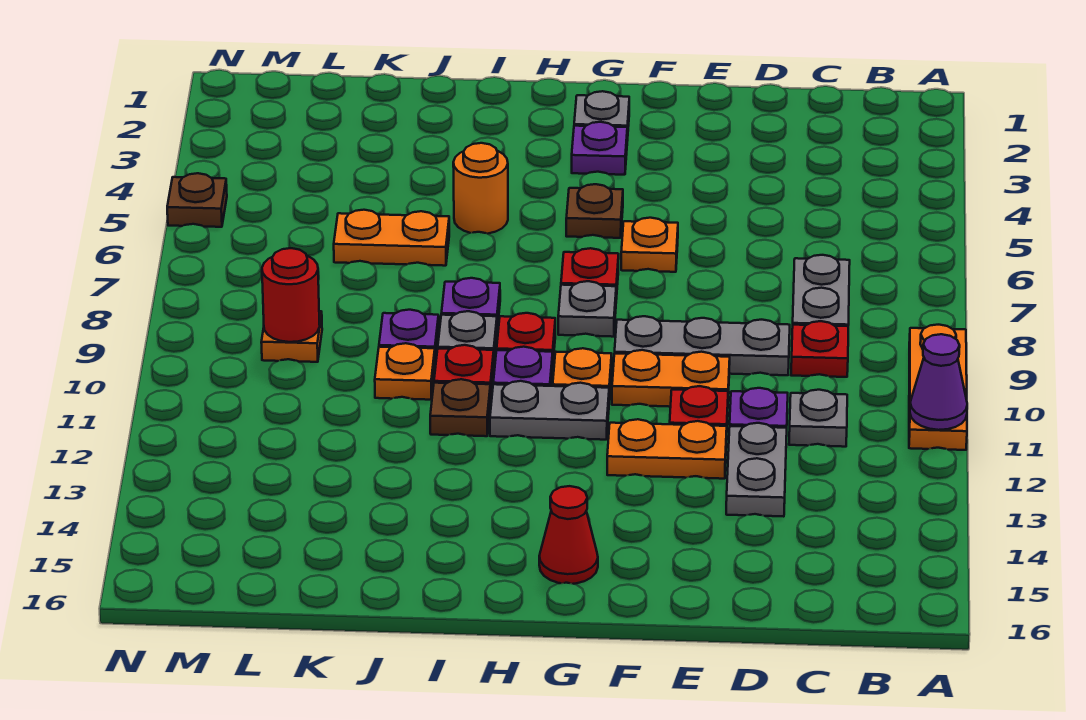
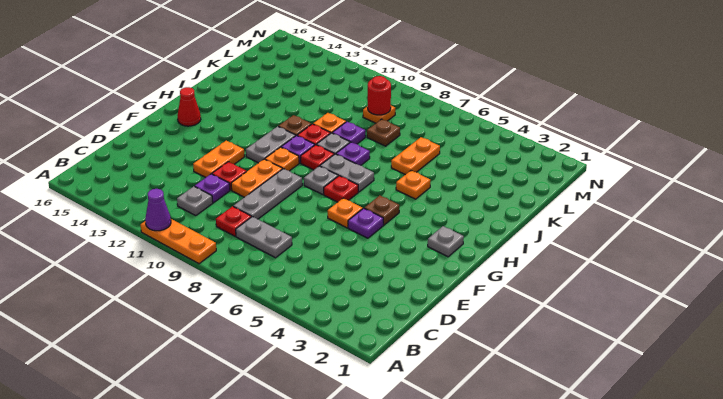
grey plate D12:D13 level 1 -> grey plate H7:H8 level 1
purple plate G3 level 1 -> purple plate F5 level 1
orange round brick I5 level 1 -> orange plate I5 level 1
brown plate N5 level 1 -> brown plate K8 level 1

